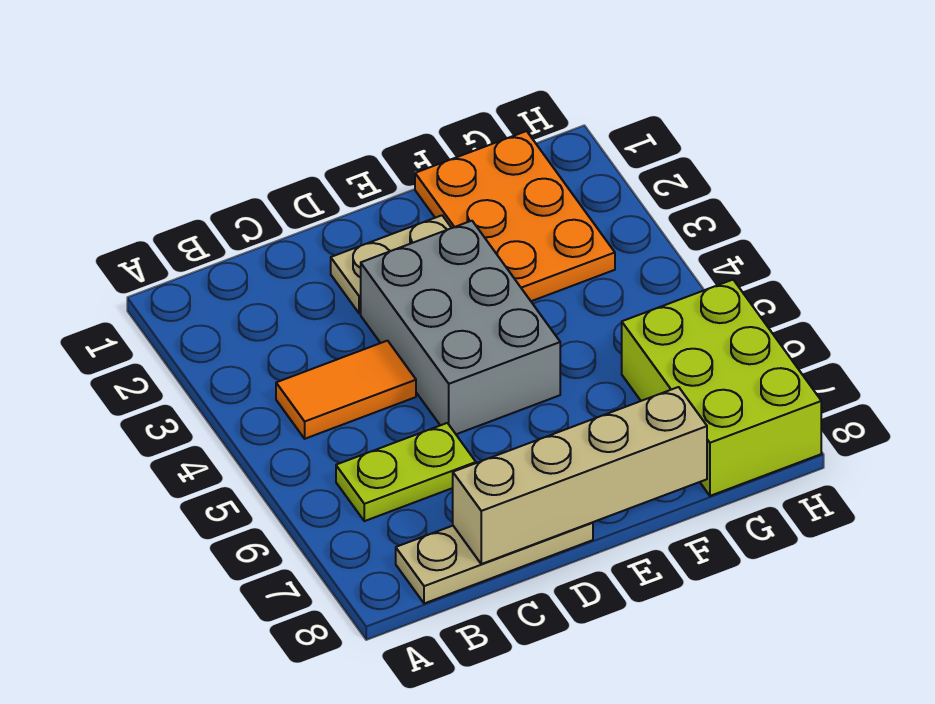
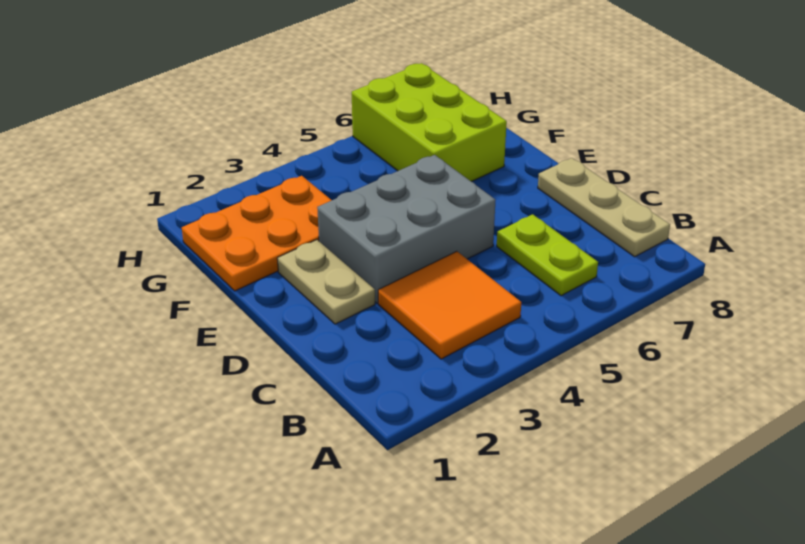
orange tile B4:C4 level 1 -> orange tile B3:C4 level 1
tan brick C8:F8 level 2 -> none
lime brick G6:H8 level 1 -> lime brick F6:H7 level 1

